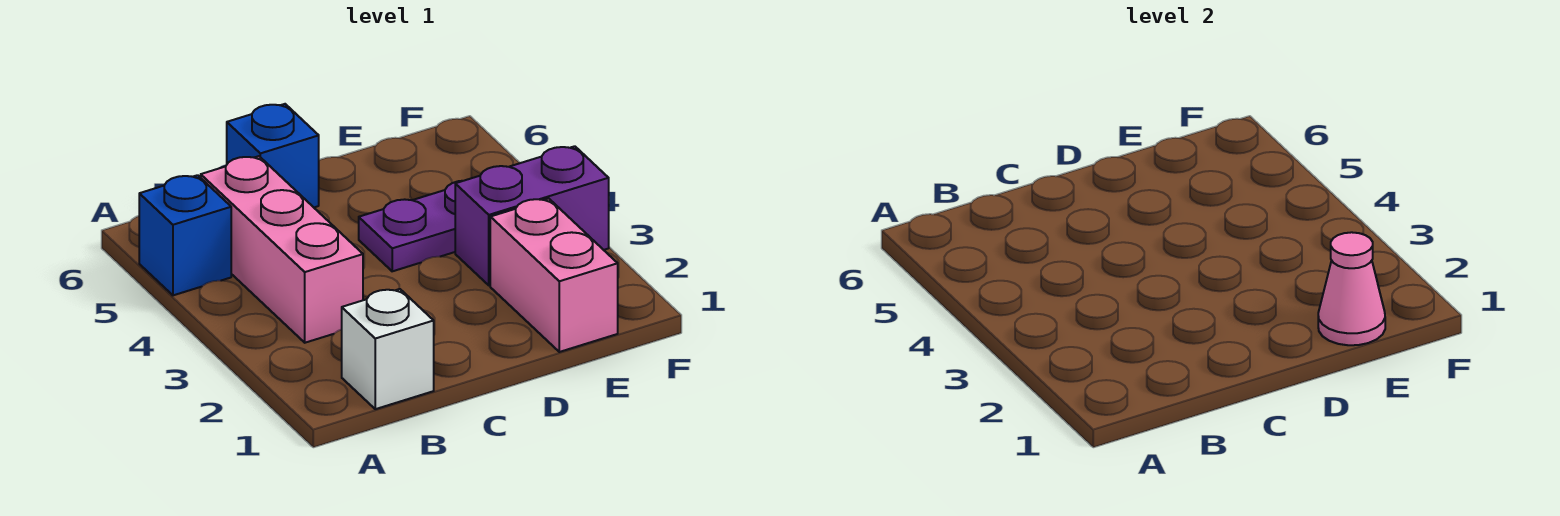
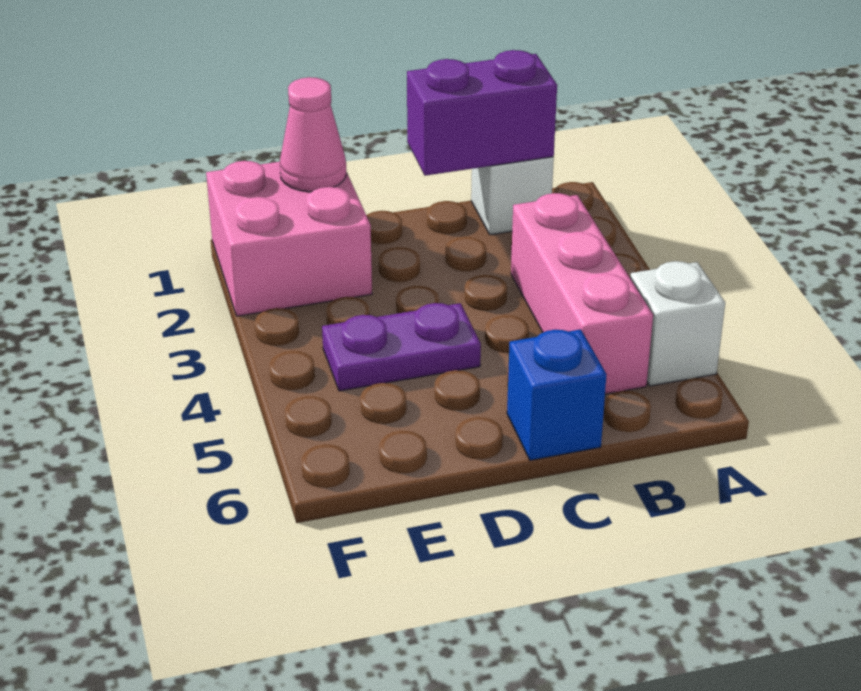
blue brick A5 level 1 -> white brick A5 level 1
pink brick E1:E2 level 1 -> pink brick E1:F2 level 1
purple brick E3:F3 level 1 -> purple brick B1:C1 level 2

